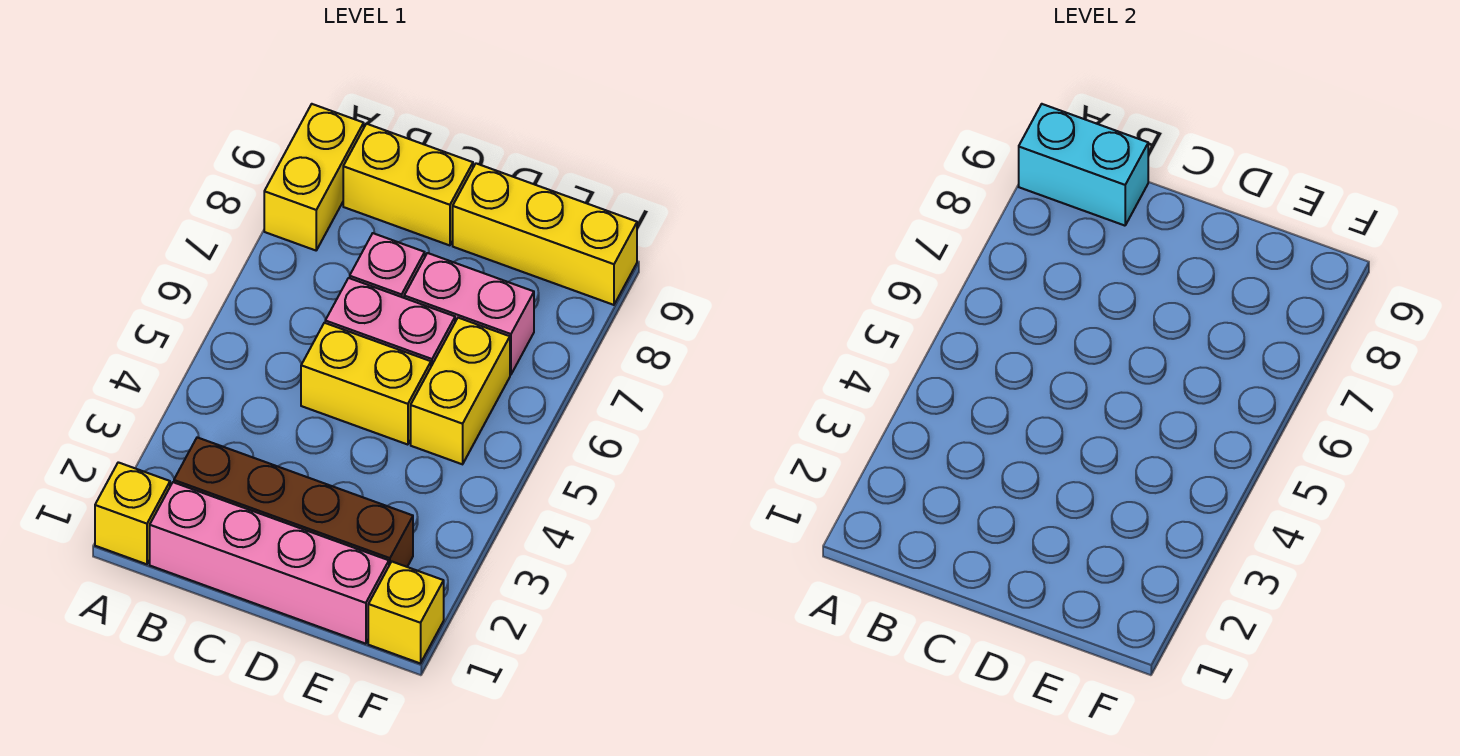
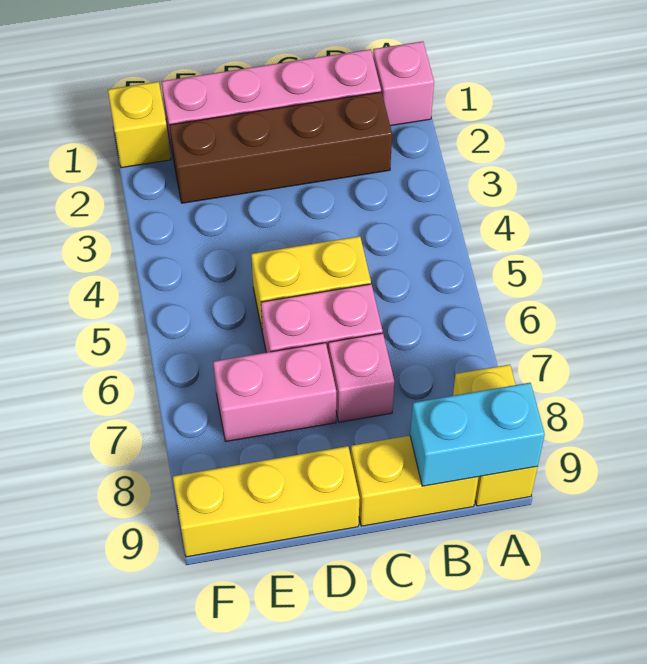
yellow brick A1 level 1 -> pink brick A1 level 1
yellow brick E5:E6 level 1 -> none

